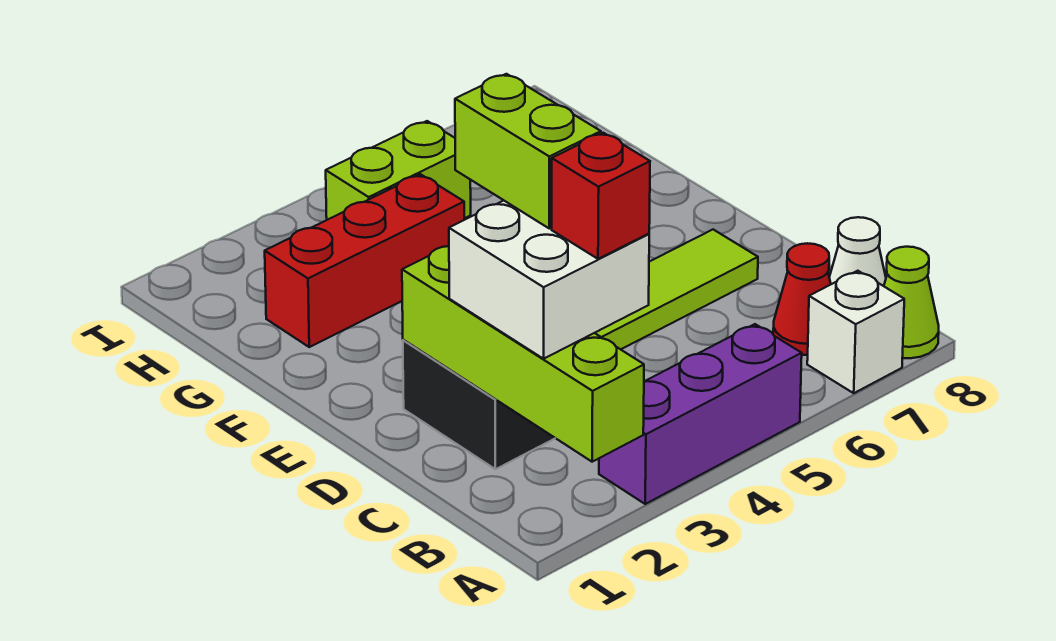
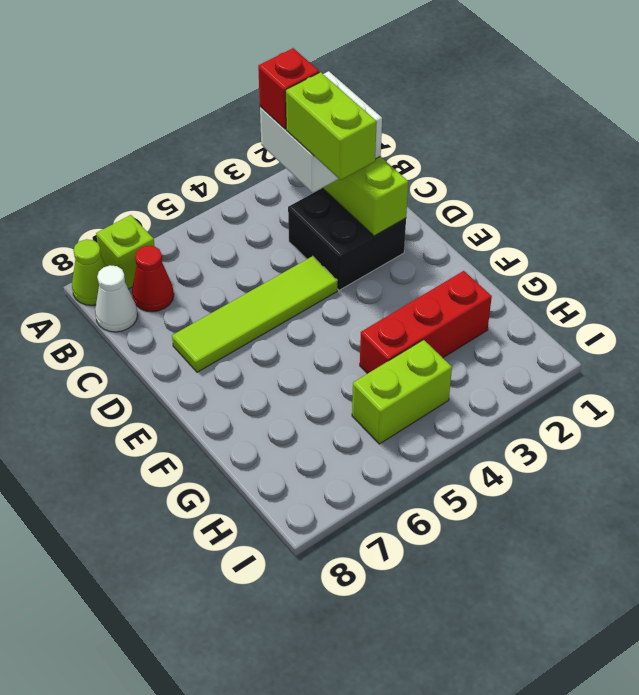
purple brick A3:A5 level 1 -> none
white brick A7 level 1 -> lime brick A7 level 1

